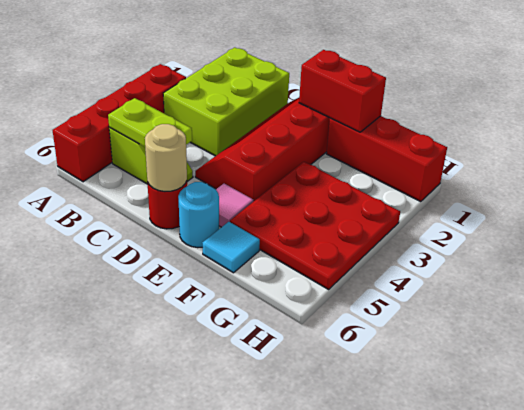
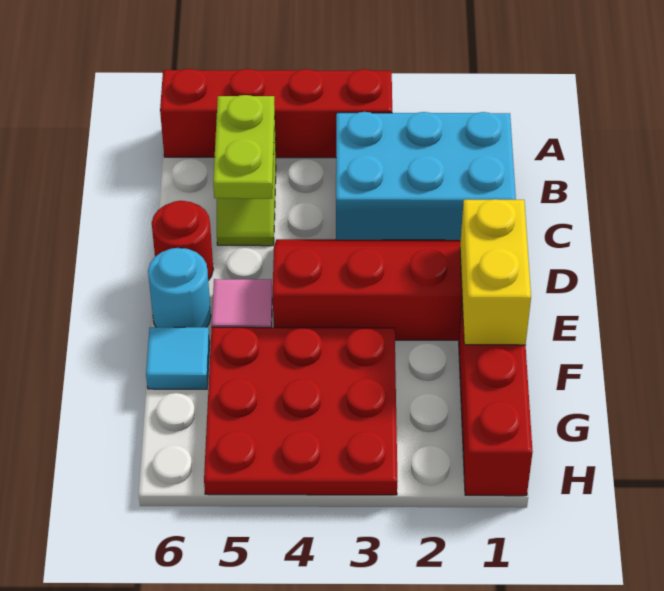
lime brick B1:C3 level 1 -> cyan brick B1:C3 level 1
tan round brick D6 level 2 -> none
red brick E1:F1 level 2 -> yellow brick E1:F1 level 2

